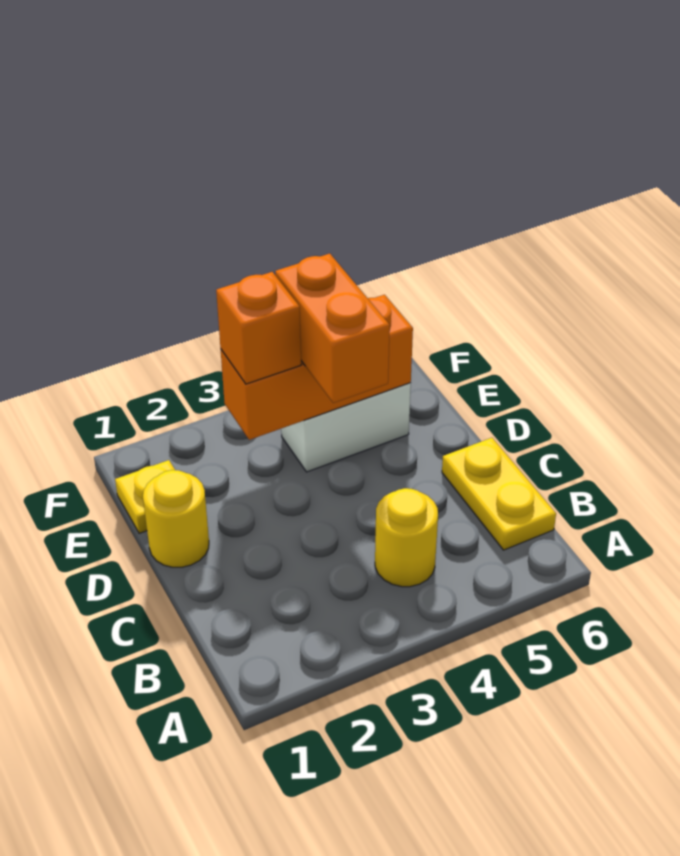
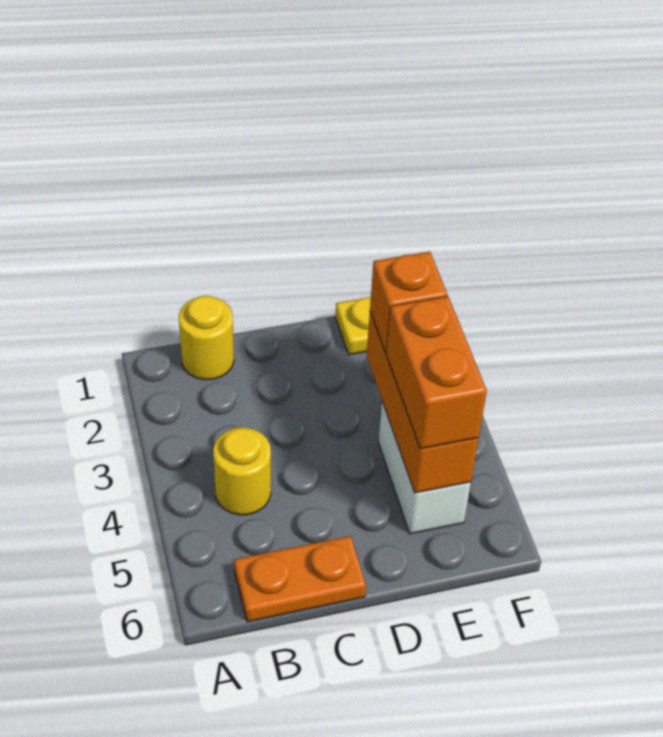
yellow plate B6:C6 level 1 -> orange plate B6:C6 level 1
yellow round brick D1 level 1 -> yellow round brick B1 level 1
orange brick D4:E4 level 3 -> orange brick E4:E5 level 3

